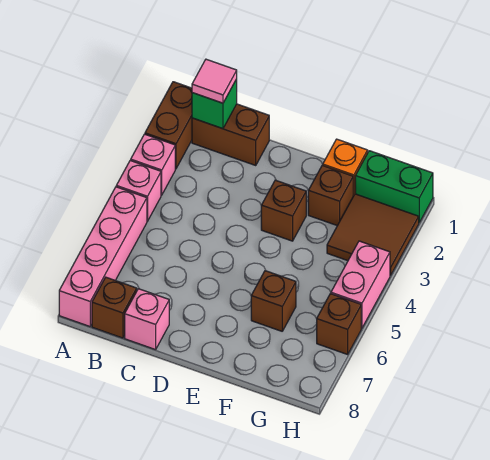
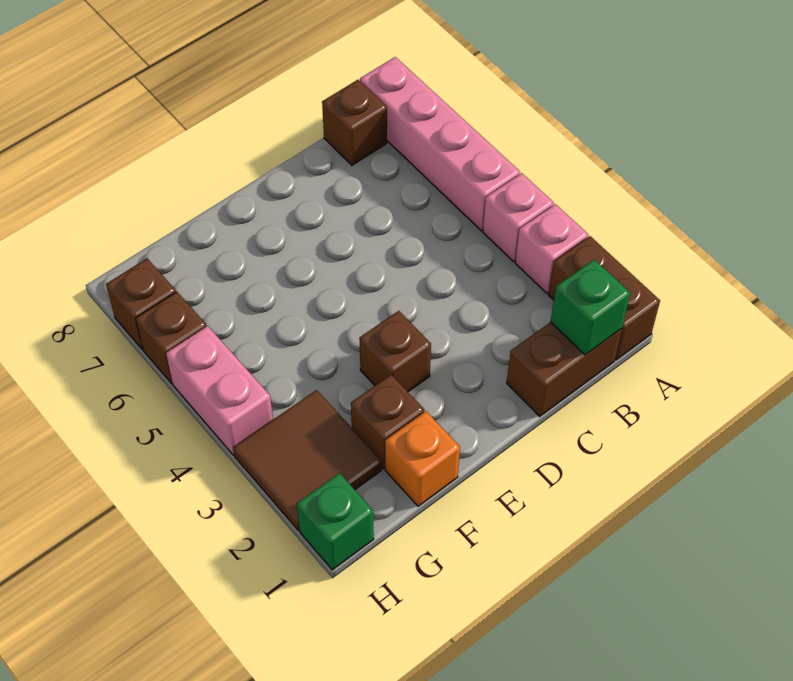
pink tile B1 level 3 -> none
pink brick C8 level 1 -> none
brown brick F6 level 1 -> brown brick H7 level 1
green brick G1:H1 level 1 -> green brick H1 level 1

